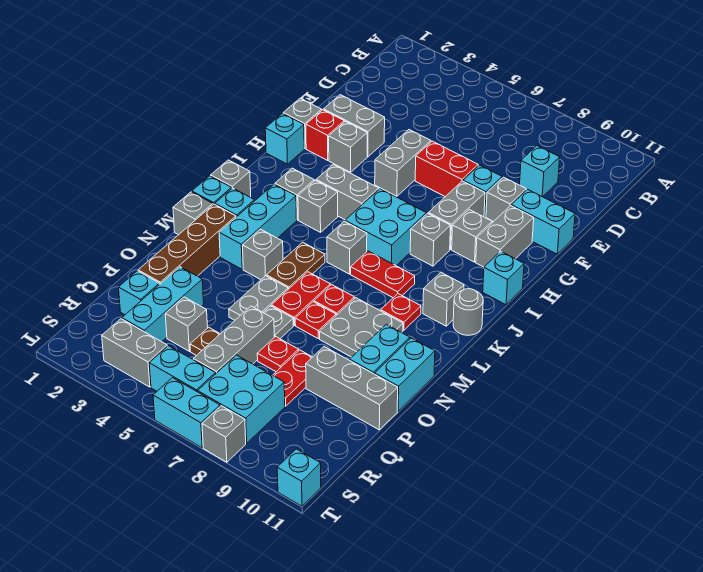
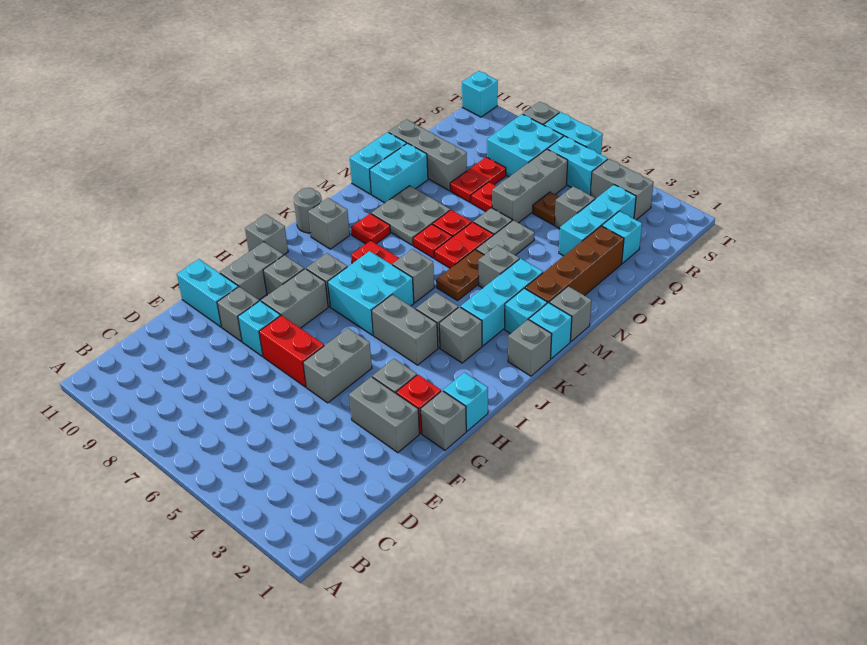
cyan brick D9 level 1 -> none
cyan brick I11 level 1 -> grey brick I11 level 1

